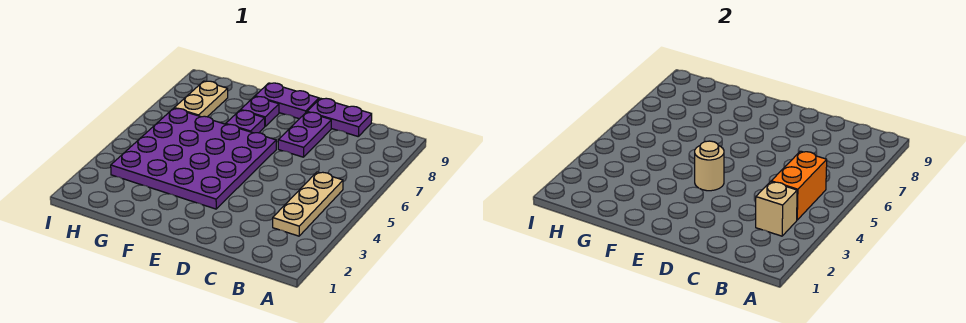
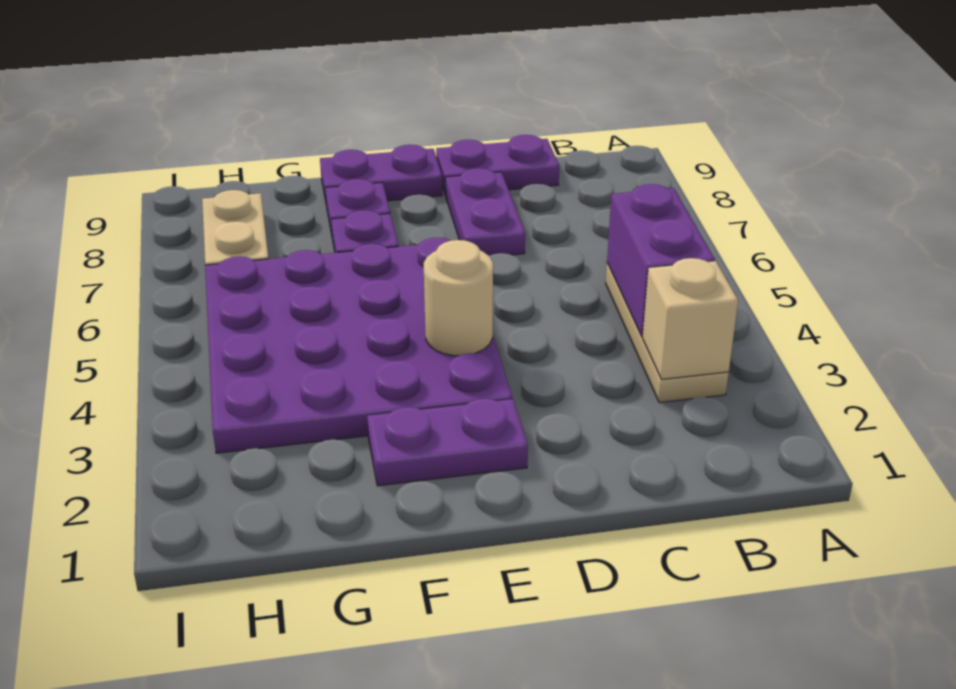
orange brick B4:B5 level 2 -> purple brick B4:B5 level 2
none -> purple plate E2:F2 level 1

